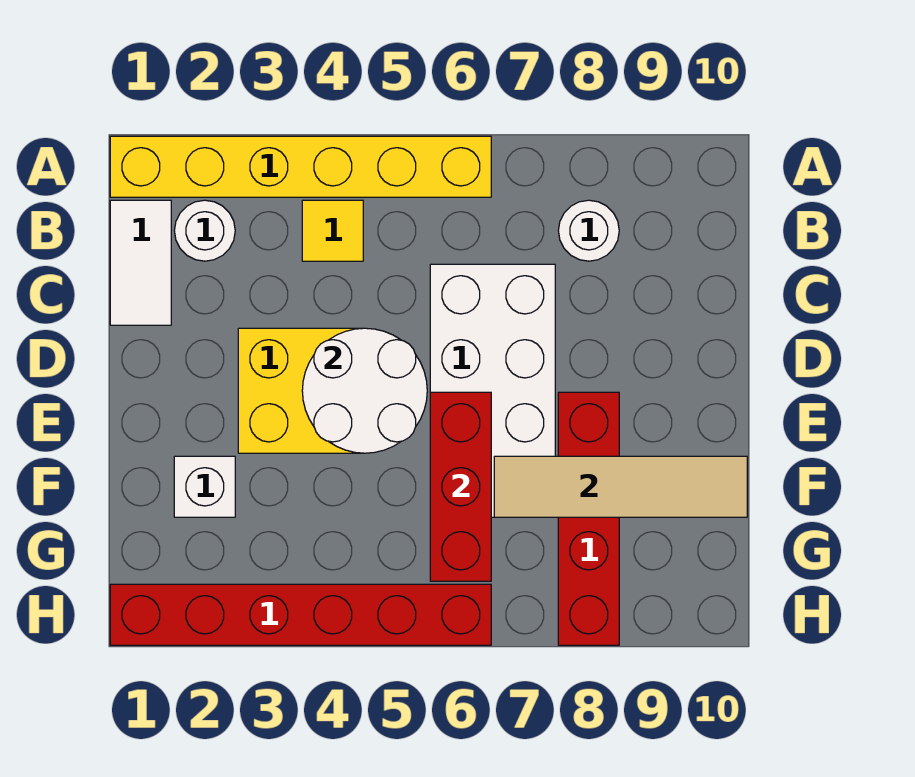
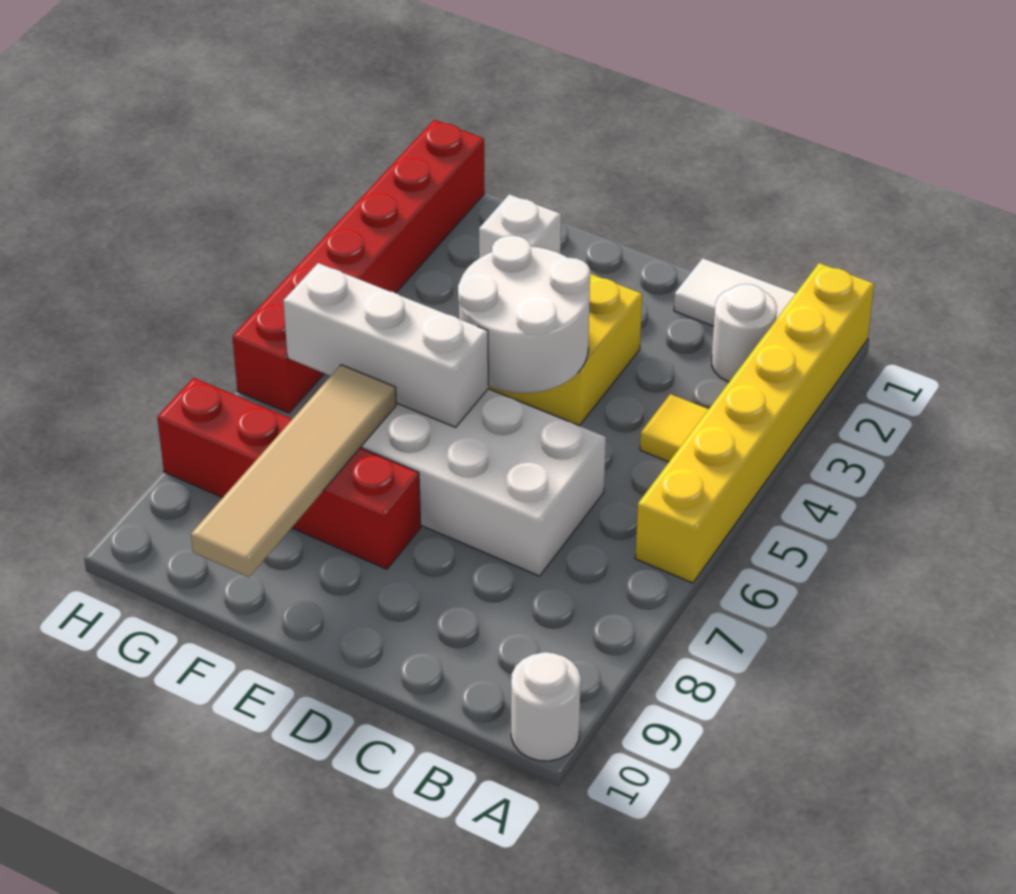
white round brick B8 level 1 -> white round brick A10 level 1
red brick E6:G6 level 2 -> white brick E6:G6 level 2

